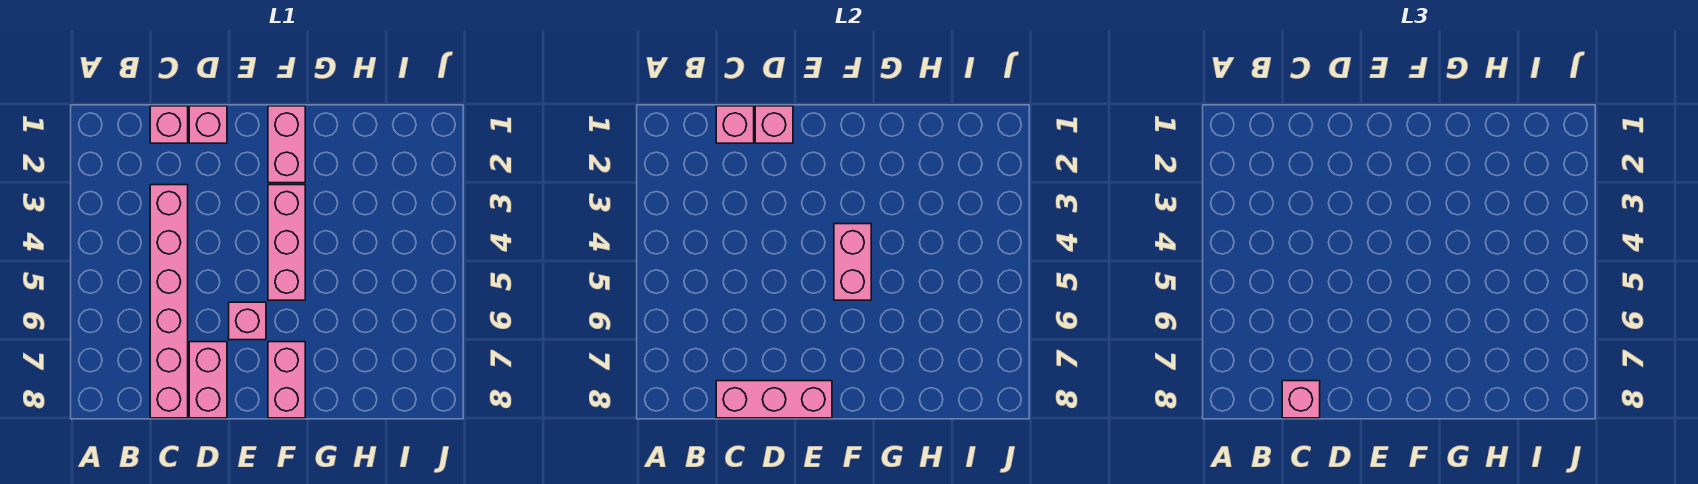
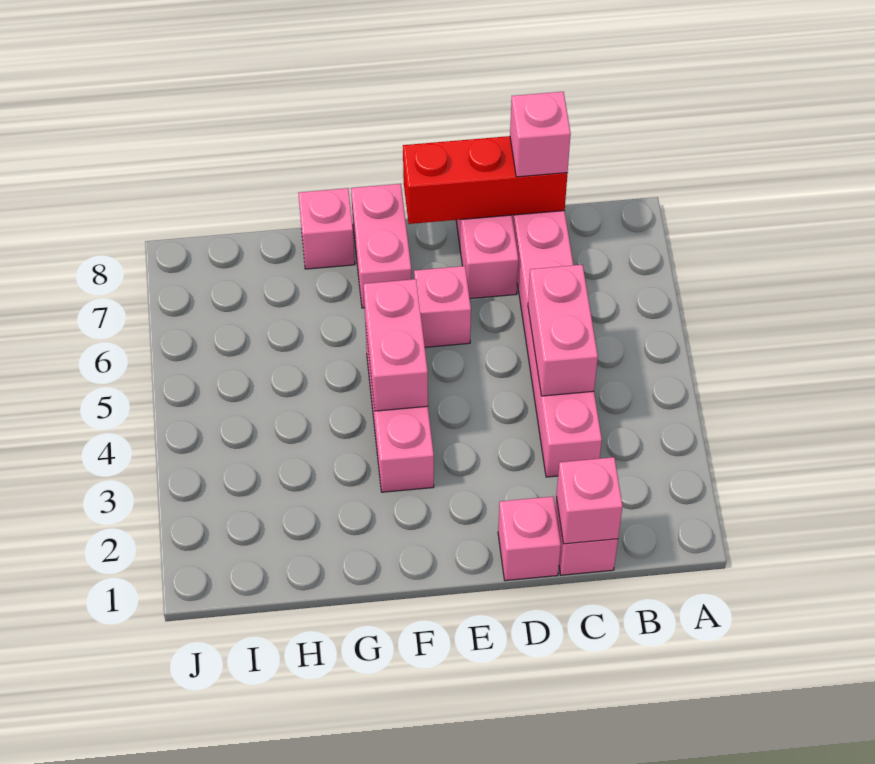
pink brick C8:E8 level 2 -> red brick C8:E8 level 2
pink brick D1 level 2 -> pink brick G8 level 1
pink brick F1:F2 level 1 -> pink brick C4:C5 level 2

